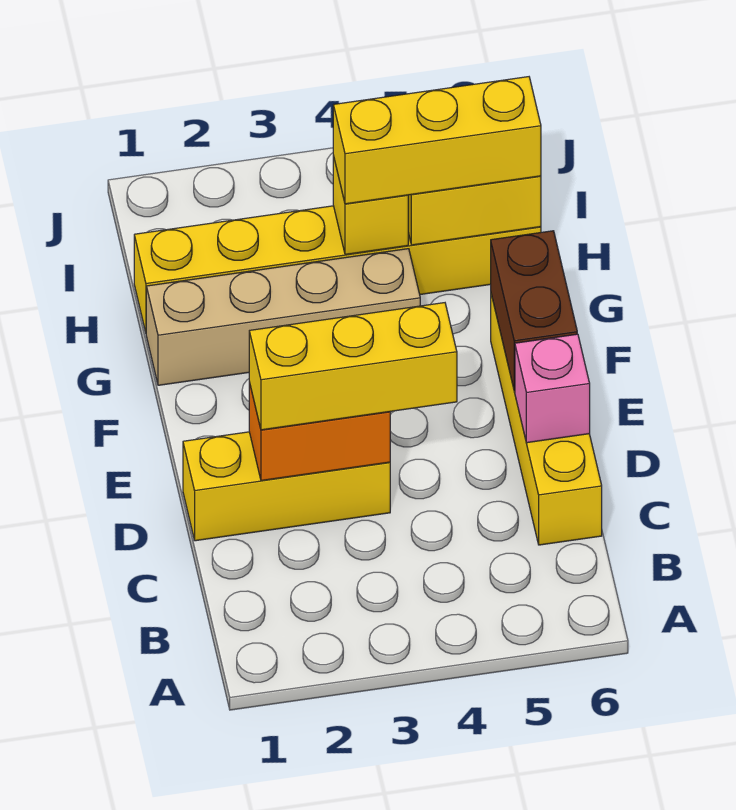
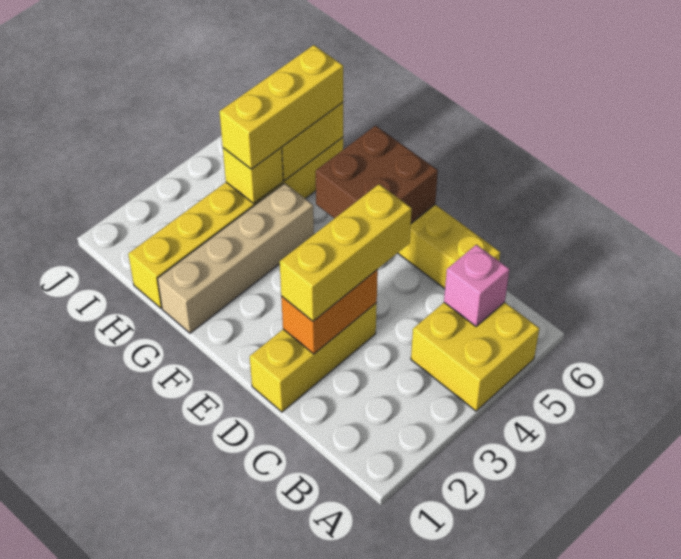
none -> yellow brick A4:B5 level 1
pink brick D6 level 2 -> pink brick B5 level 2
brown brick E6:F6 level 2 -> brown brick E5:F6 level 2

